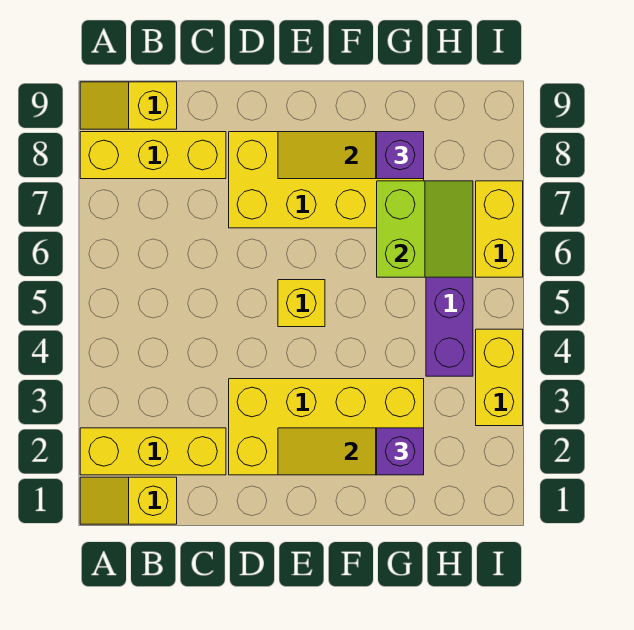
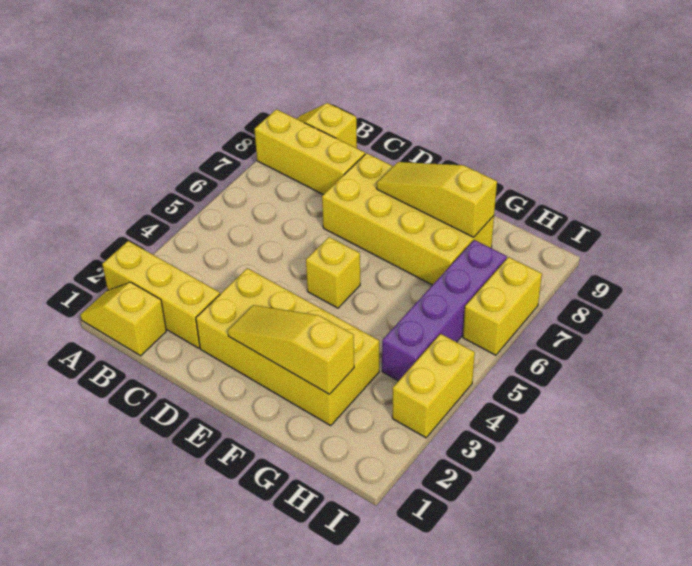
purple brick G2 level 3 -> none
lime slope G6:H7 level 2 top G -> none
purple brick G8 level 3 -> none

